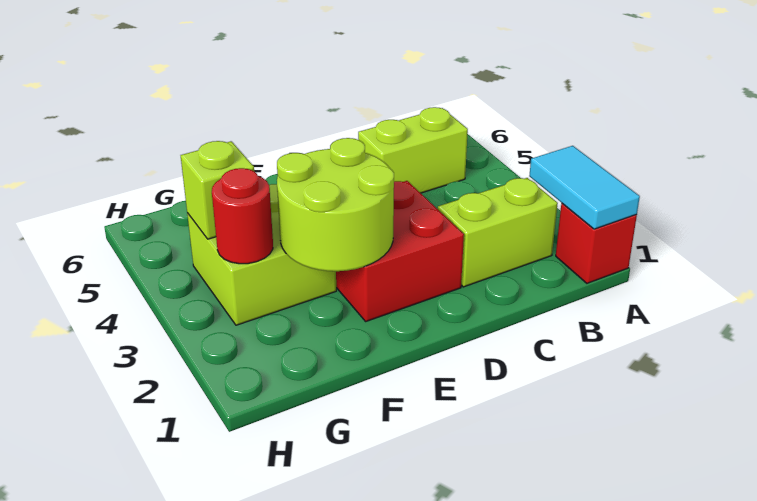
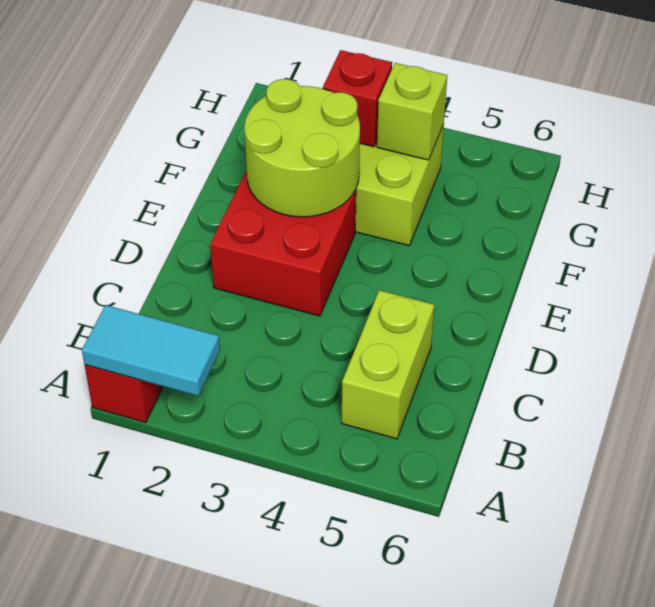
lime brick B2:C2 level 1 -> none
red round brick G3 level 2 -> red brick G3 level 2

